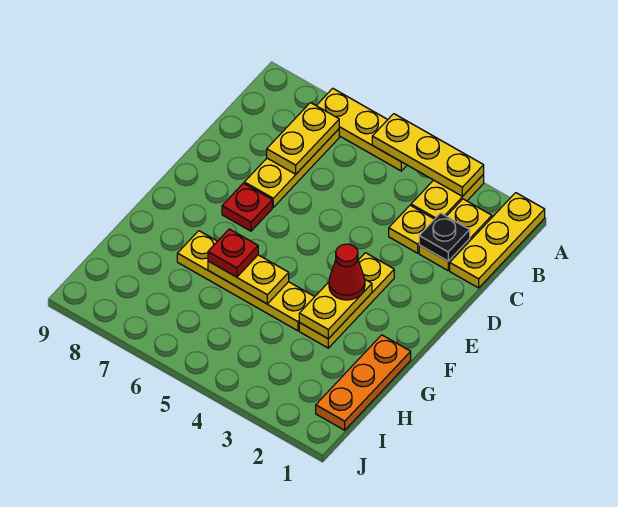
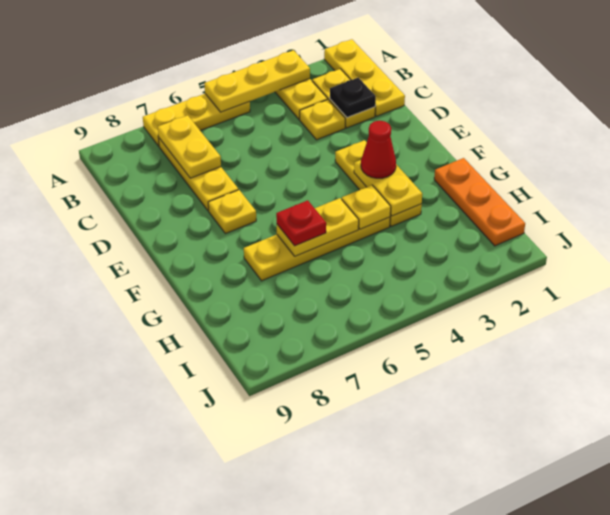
red plate E7 level 1 -> yellow plate E7 level 1
none -> yellow plate G4 level 2

